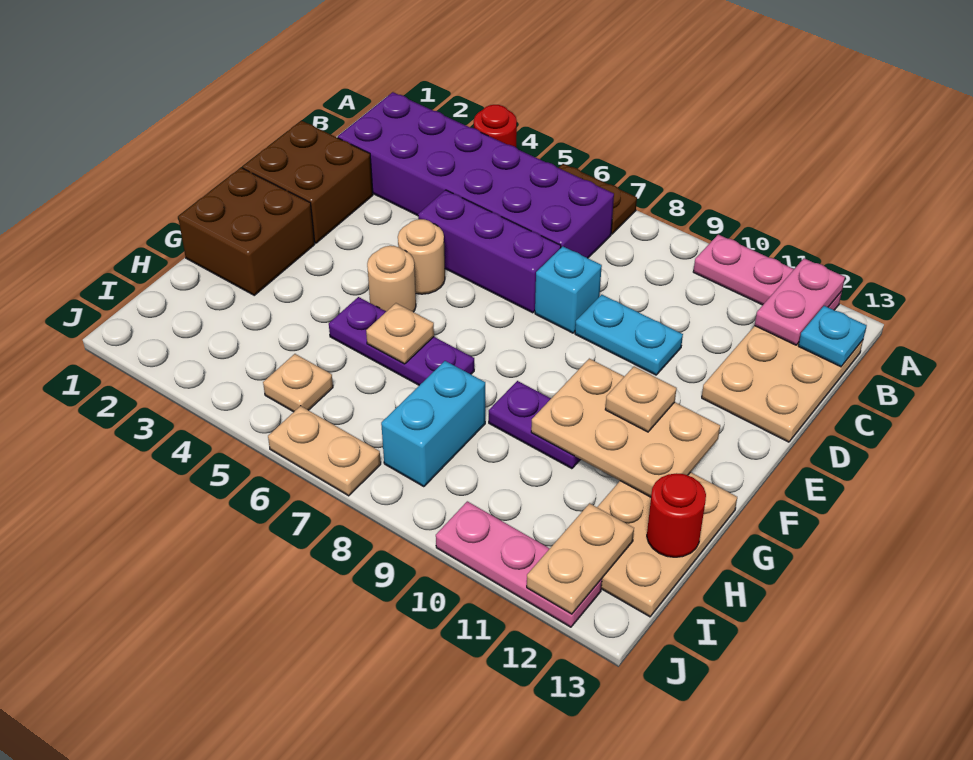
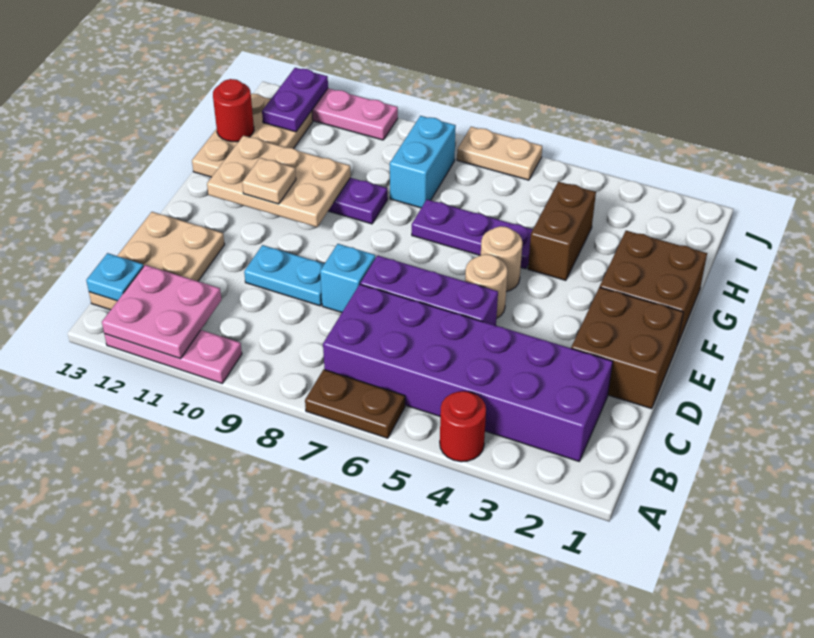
pink plate A12:B12 level 2 -> pink plate A11:B12 level 2
none -> brown brick G4:H4 level 1
tan plate G6 level 2 -> none
tan plate I5 level 1 -> none
tan plate I12:J12 level 2 -> purple plate I12:J12 level 2

